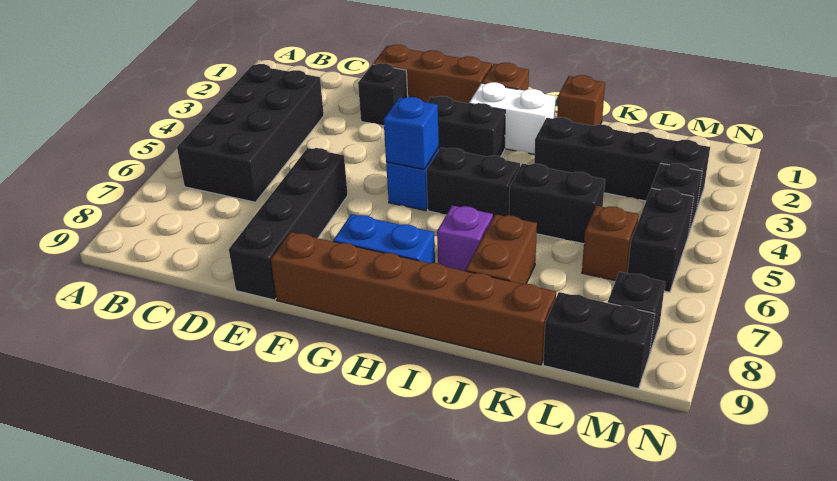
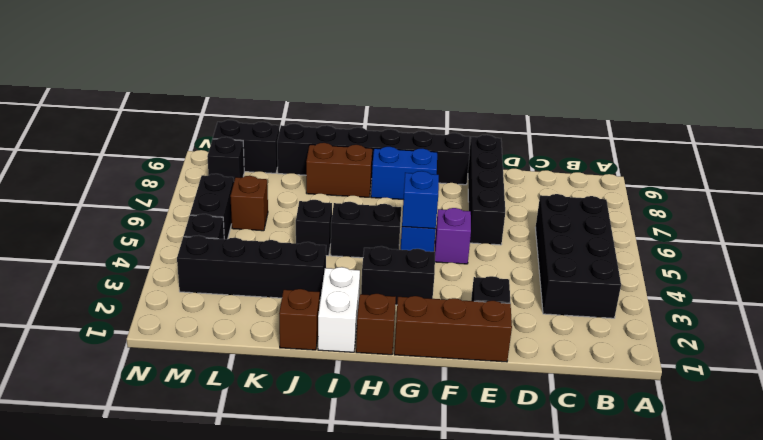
brown brick F9:K9 level 1 -> black brick F9:K9 level 1
white brick H2:I2 level 1 -> white brick I1:I2 level 1
purple brick I7 level 1 -> purple brick F5 level 1
black brick J5:K5 level 1 -> black brick J5 level 1
brown brick J7:J8 level 1 -> brown brick I8:J8 level 1

